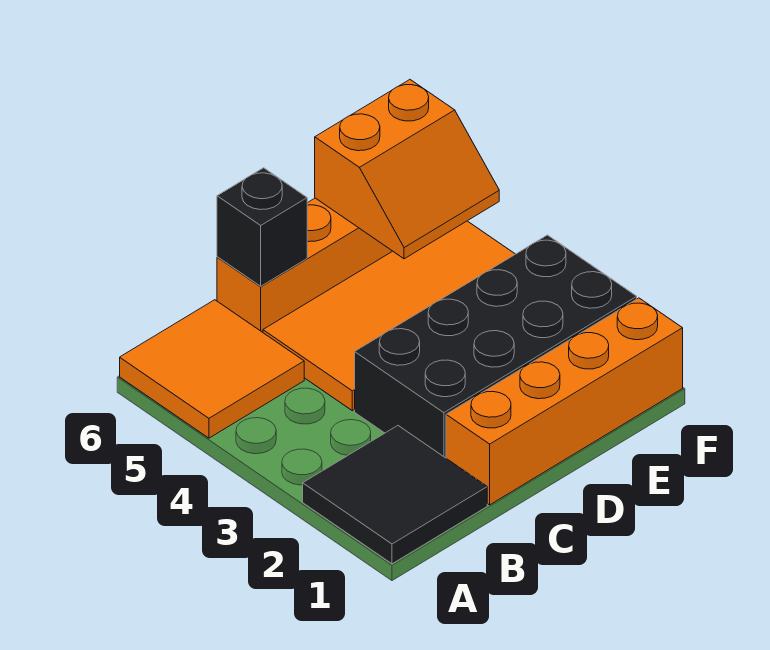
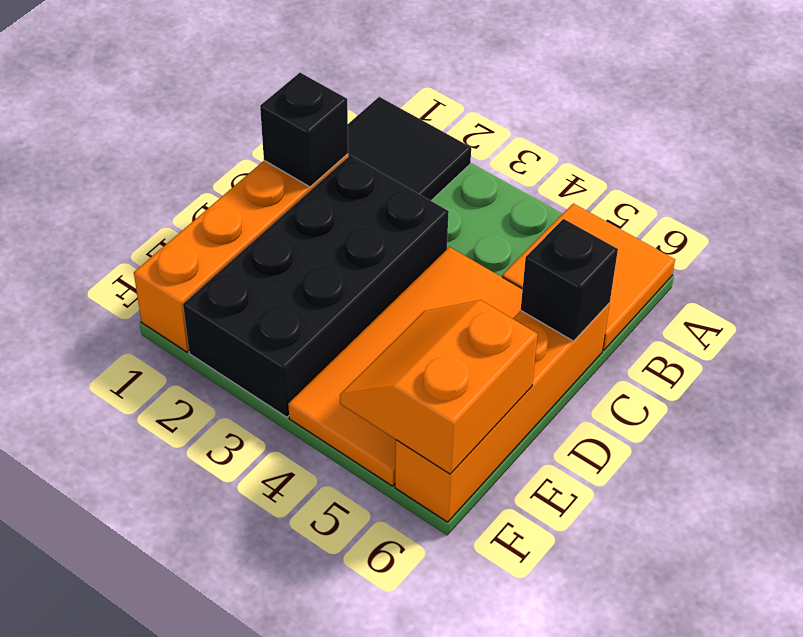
none -> black brick C1 level 2

